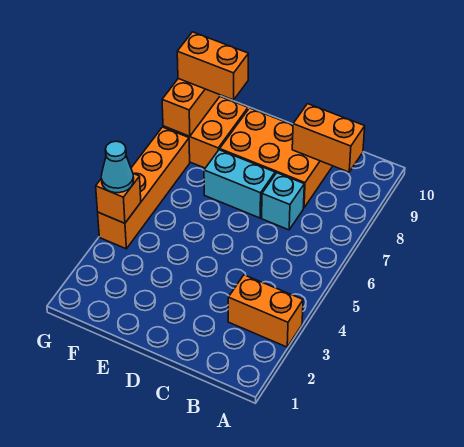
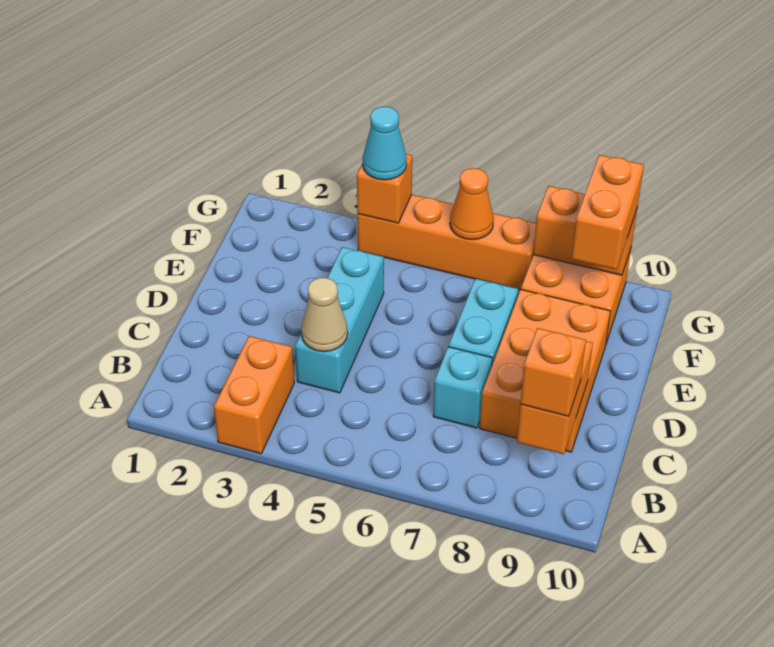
none -> orange brick B9 level 3
none -> cyan brick C4:E4 level 1
none -> tan cone C4 level 2
none -> orange cone G6 level 2

